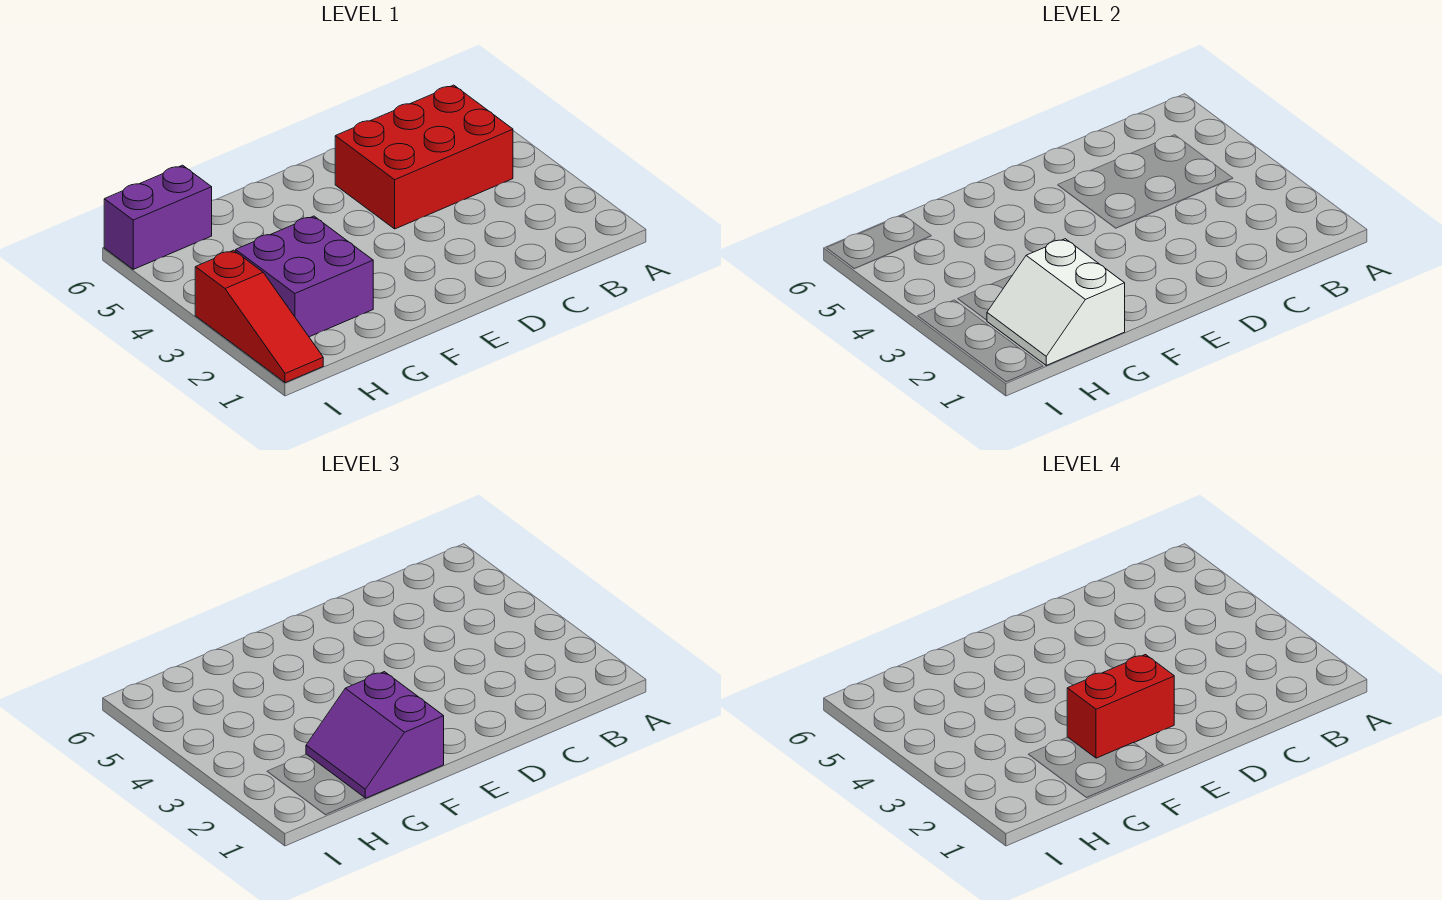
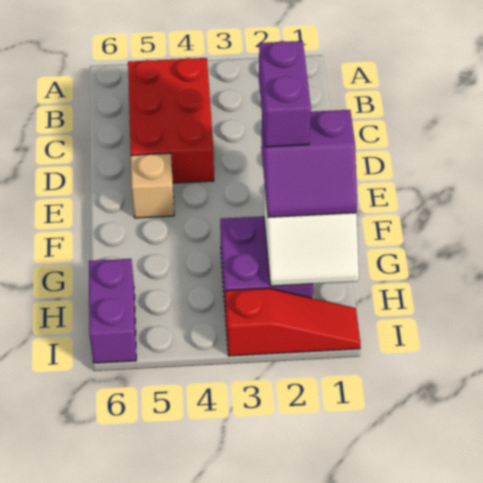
red brick E2:F2 level 4 -> purple brick E2:F2 level 4
none -> tan brick E5 level 1

